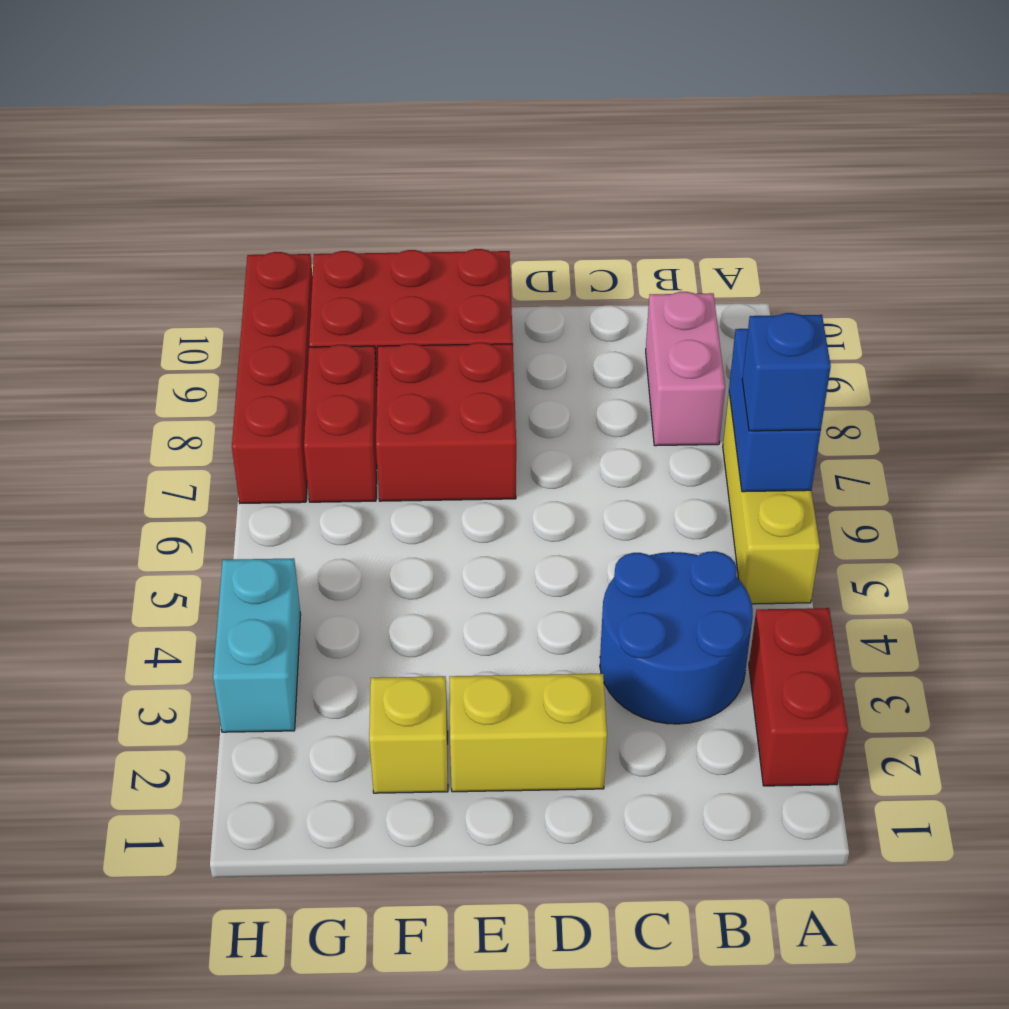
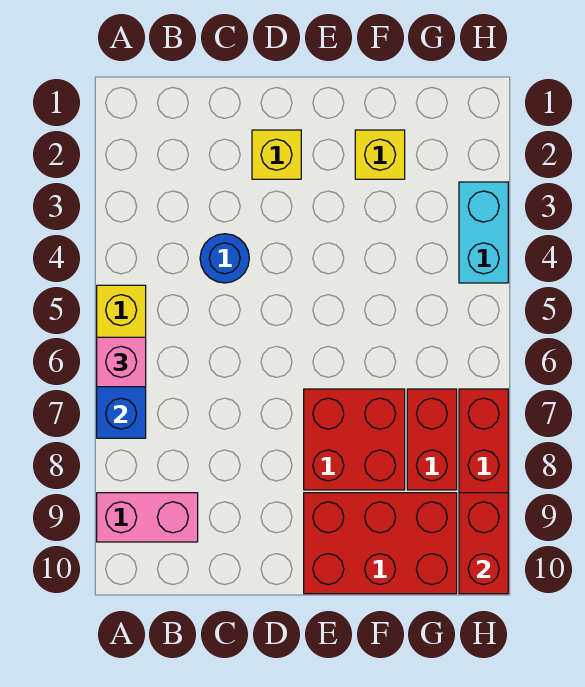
red brick A2:A3 level 1 -> red brick H9:H10 level 2
blue brick A6 level 3 -> pink brick A6 level 3
blue round brick B3:C4 level 1 -> blue round brick C4 level 1
pink brick B8:B9 level 1 -> pink brick A9:B9 level 1
yellow brick D2:E2 level 1 -> yellow brick D2 level 1

